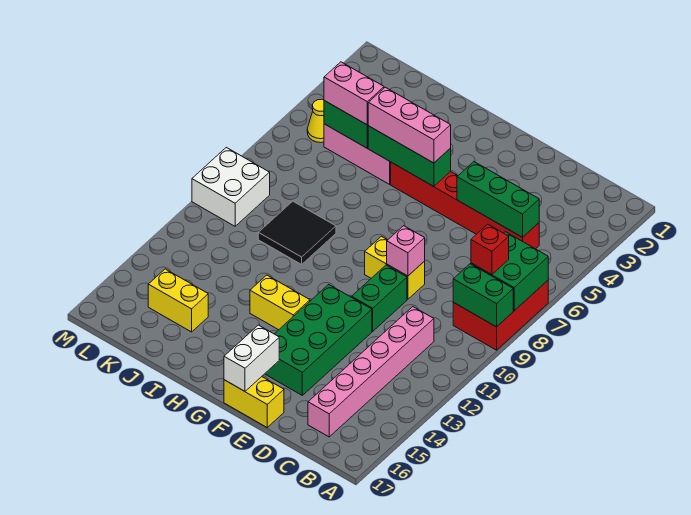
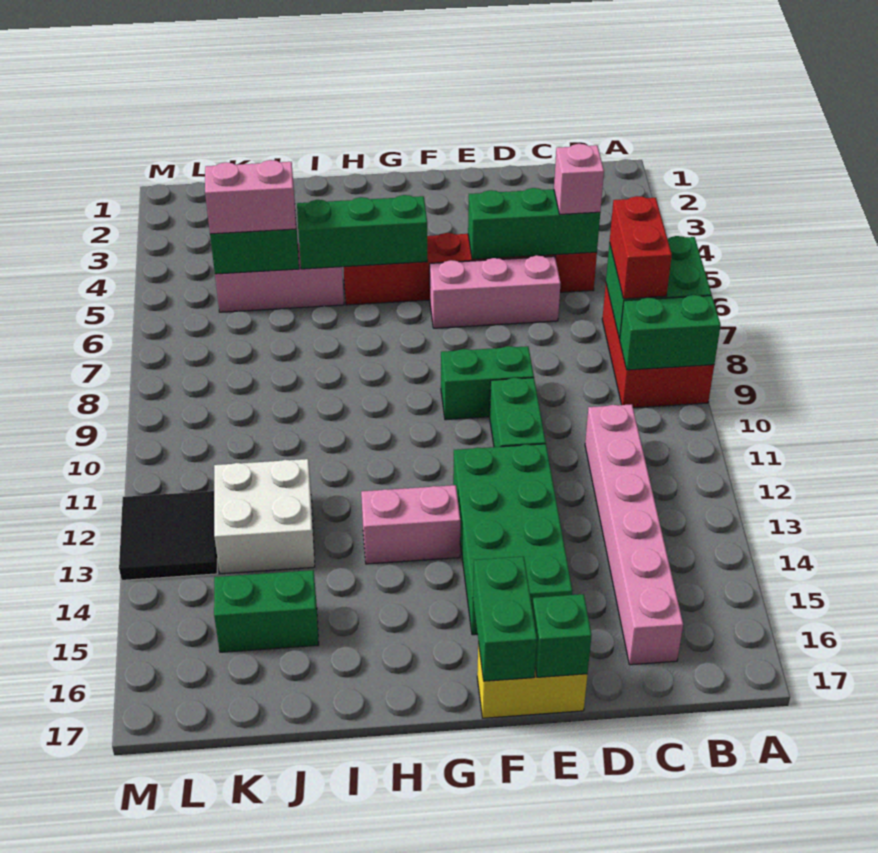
red brick B8 level 3 -> red brick B7:B8 level 3
yellow brick E9:F9 level 1 -> green brick E9:F9 level 1
pink brick E9 level 2 -> pink brick C5 level 3
none -> green brick E17 level 2
white brick F16:F17 level 2 -> green brick F16:F17 level 2
pink brick G5:I5 level 3 -> pink brick D6:F6 level 1
yellow brick G13:H13 level 1 -> pink brick G13:H13 level 1
black tile I9:J10 level 1 -> black tile L12:M13 level 1
yellow brick J15:K15 level 1 -> green brick J15:K15 level 1
yellow cone L5 level 1 -> none
white brick L9:M10 level 1 -> white brick J12:K13 level 1

